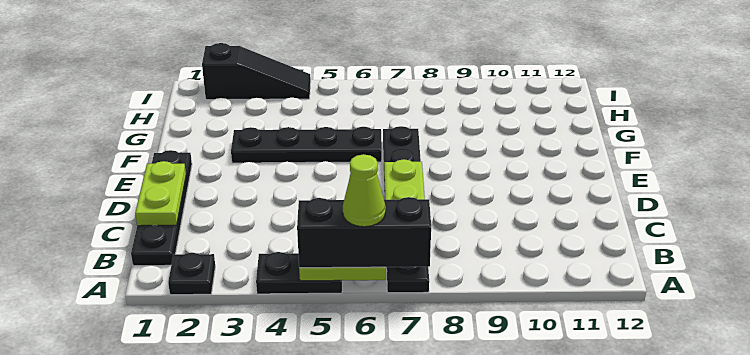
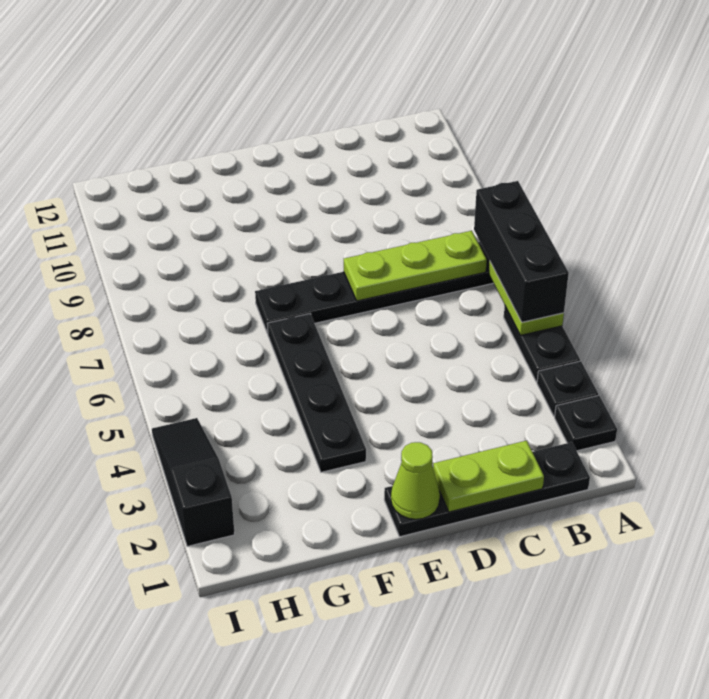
none -> black plate A3 level 1
lime cone A6 level 4 -> lime cone E1 level 2

